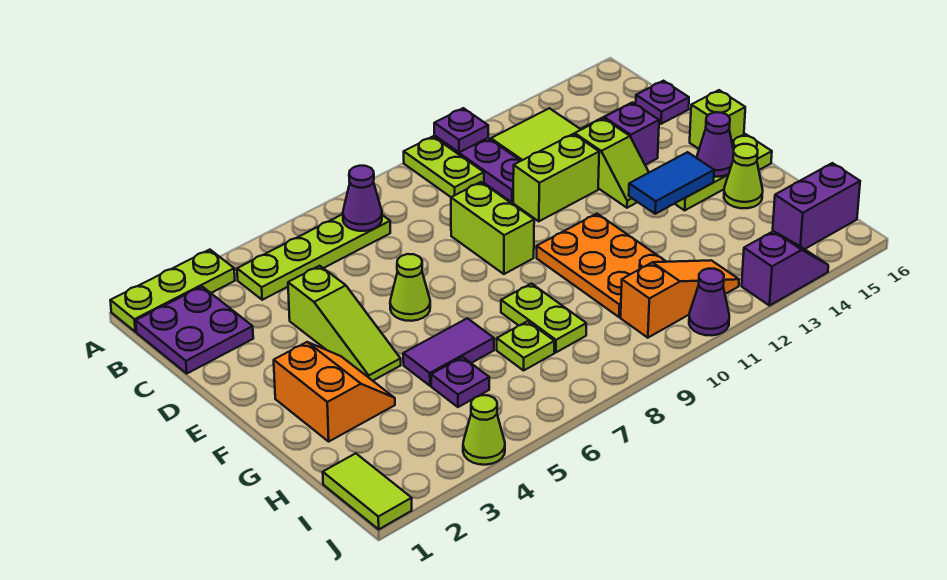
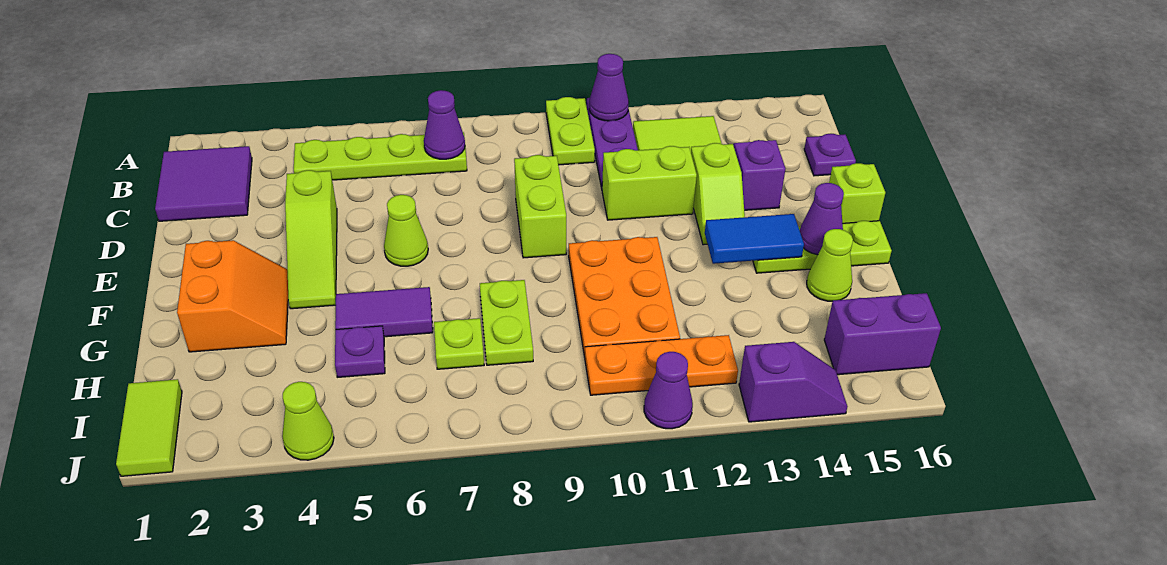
lime plate A1:A3 level 1 -> none
purple plate A11 level 2 -> purple cone A11 level 2
purple plate B1:C2 level 1 -> purple tile B1:C2 level 1
orange slope I10:I12 level 1 top 10 -> orange plate I10:I12 level 1

